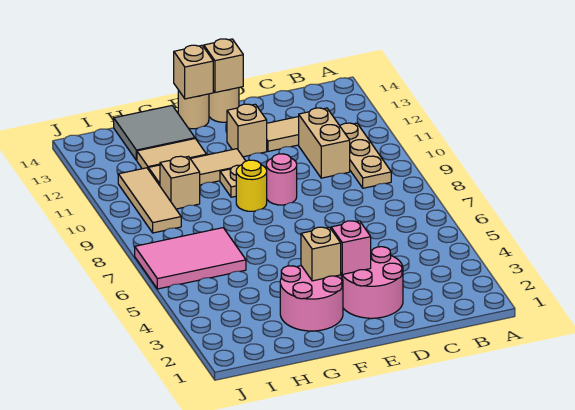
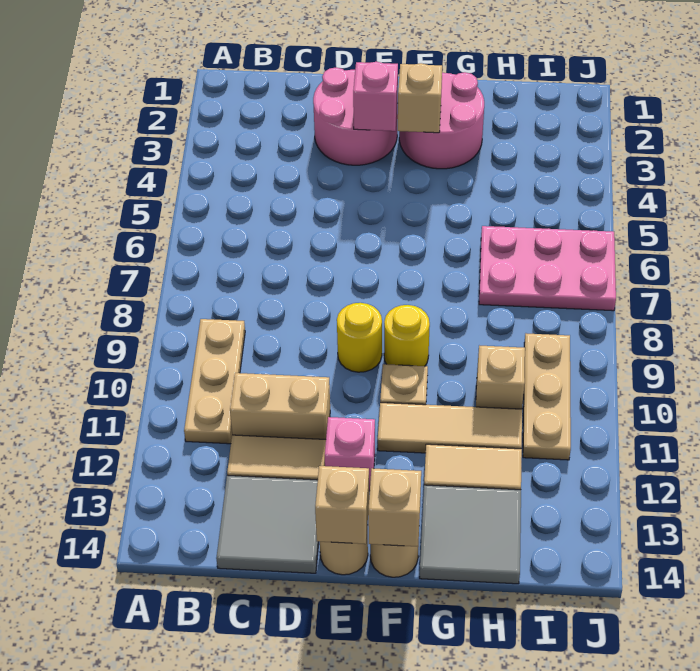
tan brick C10:C11 level 1 -> tan brick C11:D11 level 1
none -> grey tile C13:D14 level 1
pink round brick E9 level 1 -> yellow round brick E9 level 1
tan brick E12 level 1 -> pink brick E12 level 1
pink tile H6:J7 level 1 -> pink plate H6:J7 level 1
tan tile I9:I11 level 1 -> tan plate I9:I11 level 1

